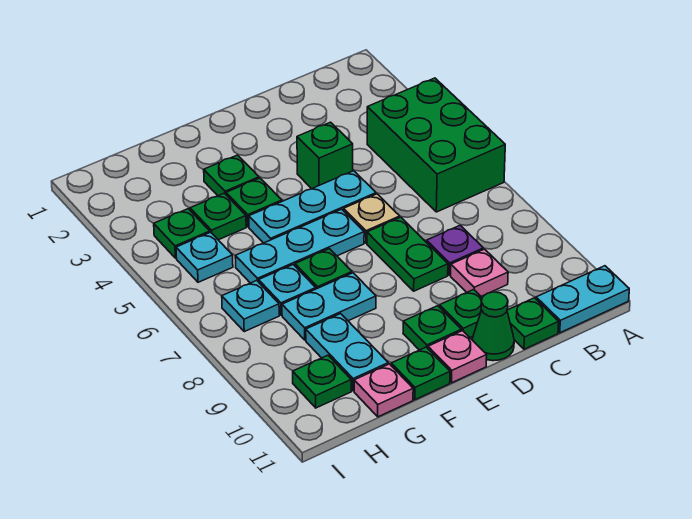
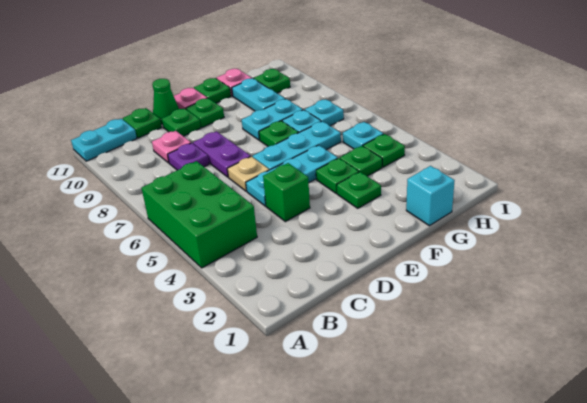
green plate D7:D8 level 1 -> purple plate D7:D8 level 1
none -> cyan brick G1 level 1

